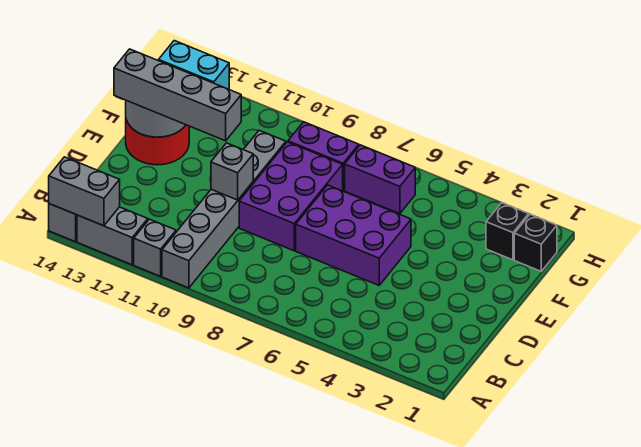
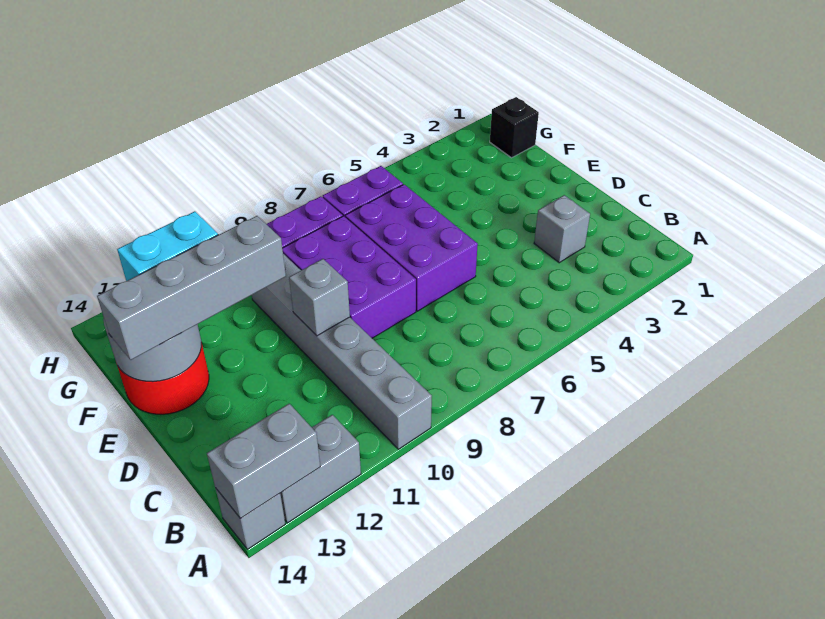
grey brick A11 level 1 -> grey brick C3 level 1
purple brick D5:E7 level 1 -> purple brick D6:F7 level 1
black brick G2 level 1 -> none

